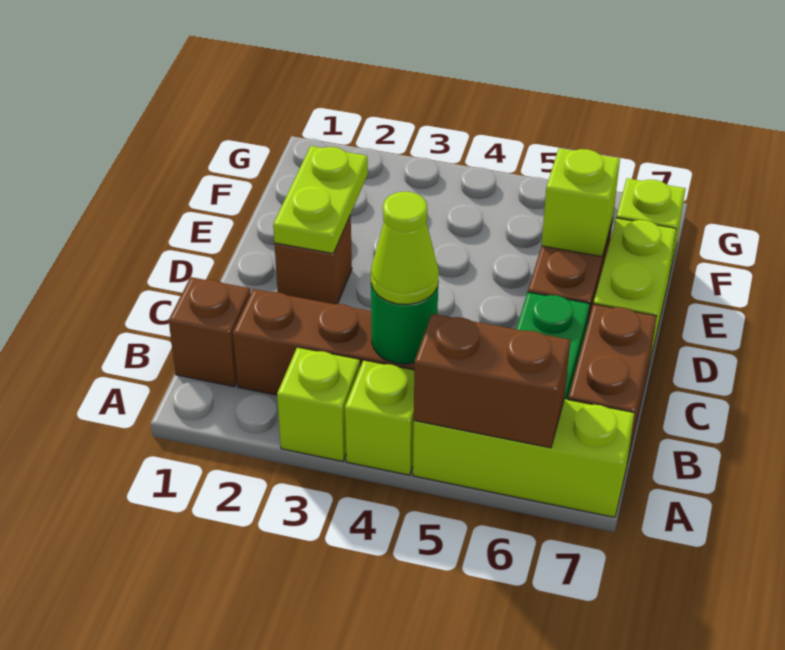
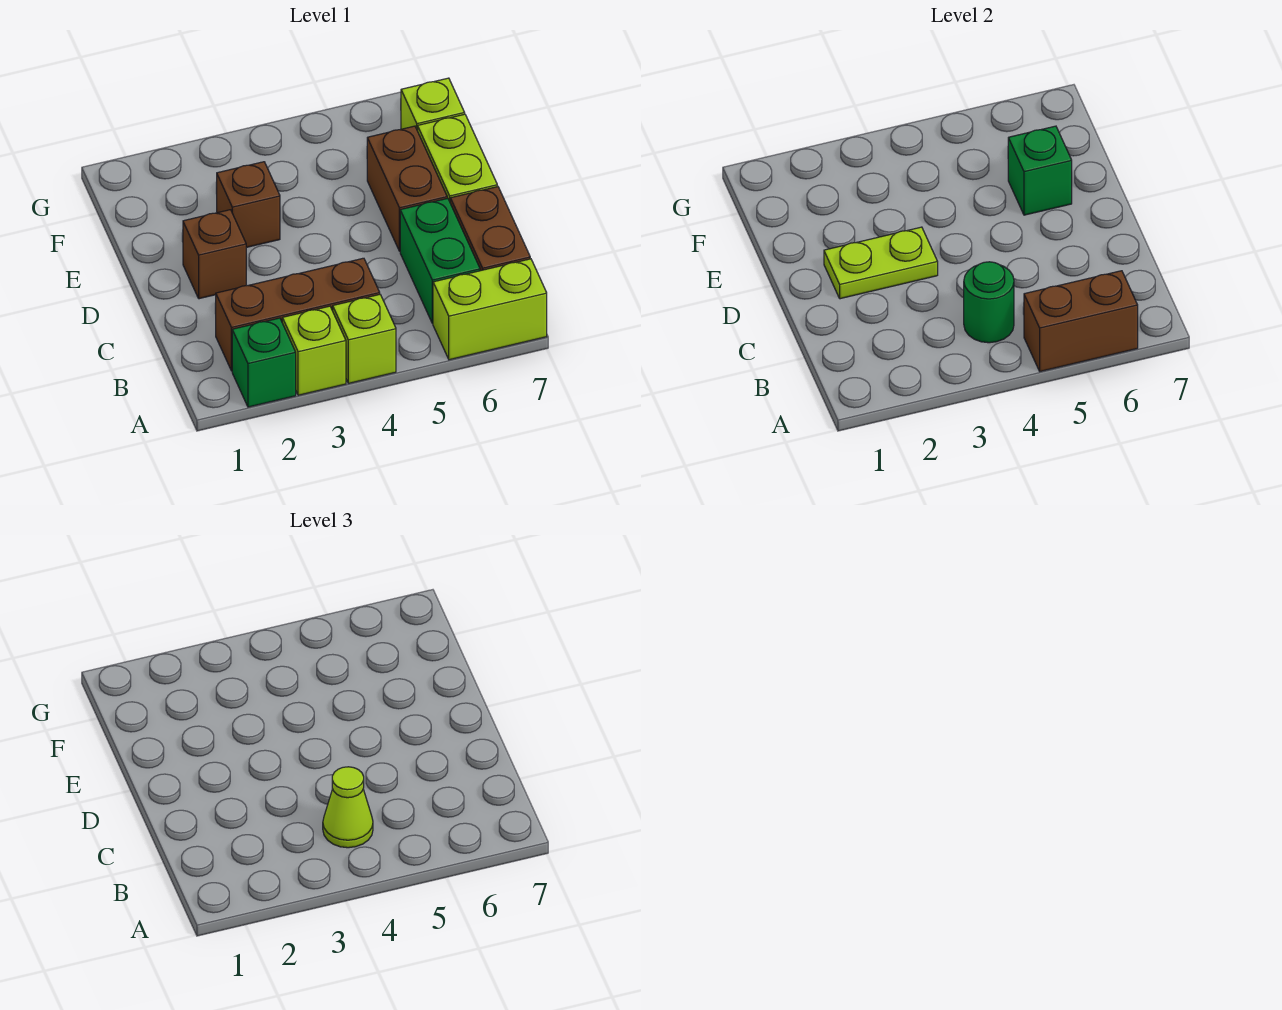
none -> green brick A2 level 1
lime brick A5:A7 level 1 -> lime brick A6:A7 level 1
brown brick B1 level 1 -> brown brick E3 level 1
lime plate D2:E2 level 2 -> lime plate D2:D3 level 2
lime brick E6 level 2 -> green brick E6 level 2

